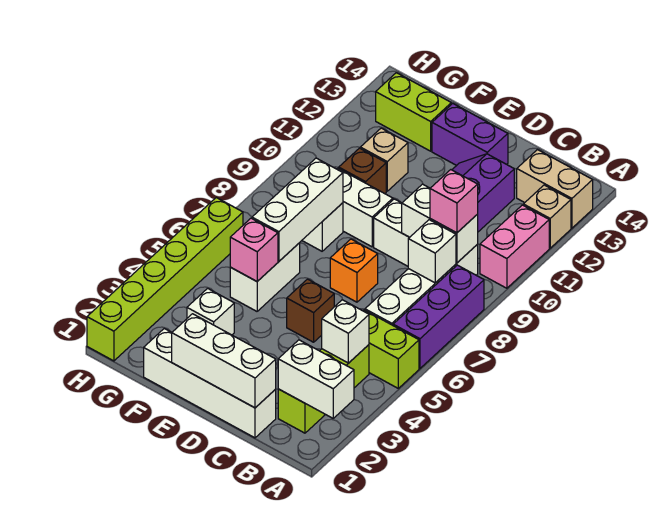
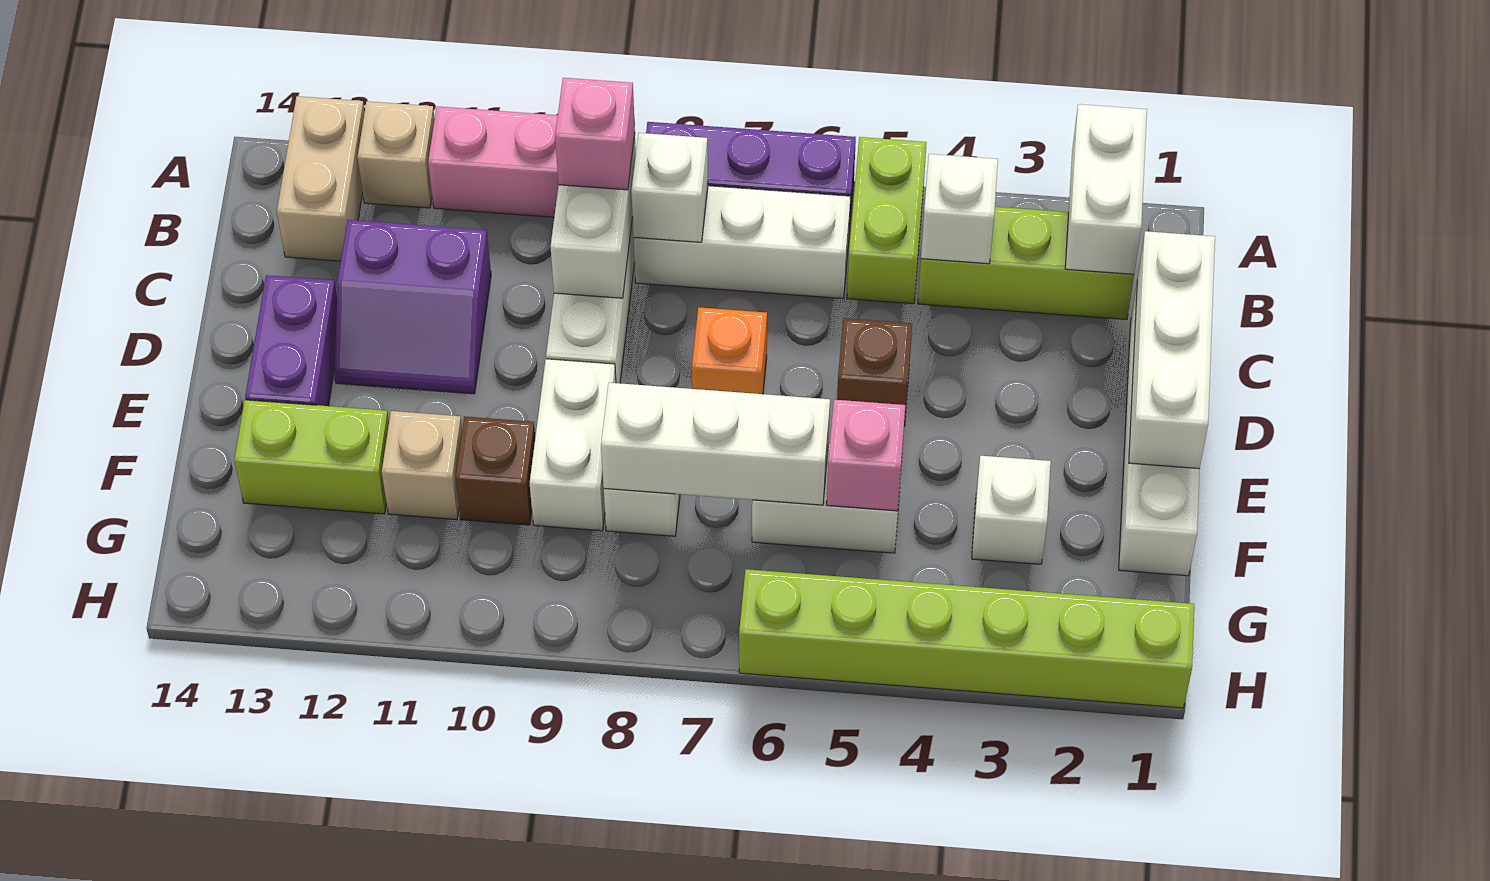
lime brick F13:G13 level 1 -> lime brick F12:F13 level 1

